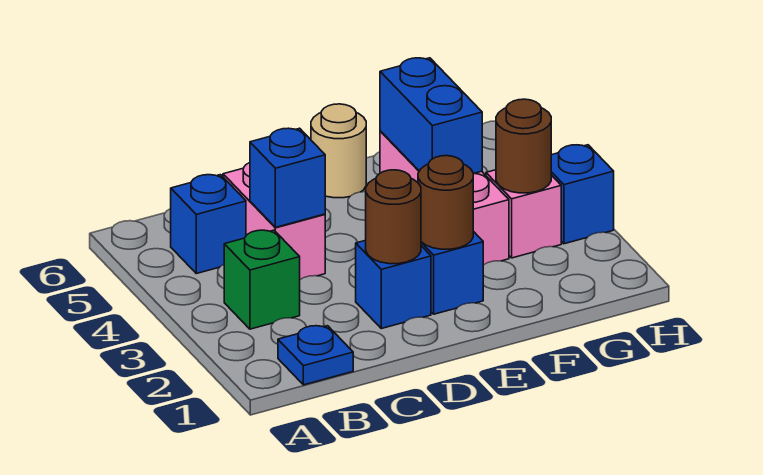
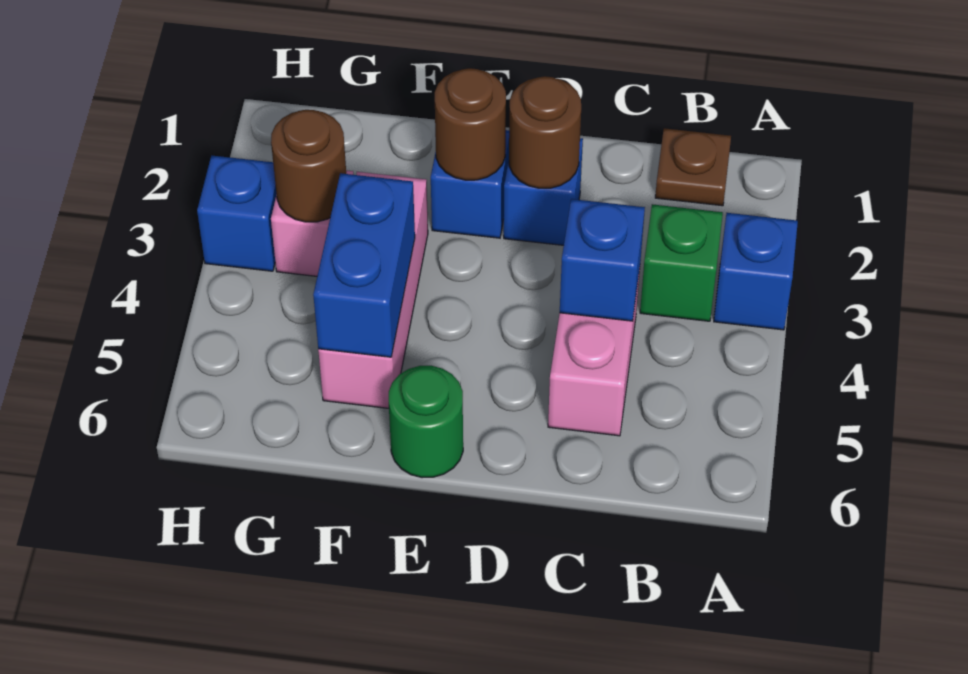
blue plate B1 level 1 -> brown plate B1 level 1
blue brick B5 level 1 -> blue brick A3 level 1
tan round brick E6 level 1 -> green round brick E6 level 1

